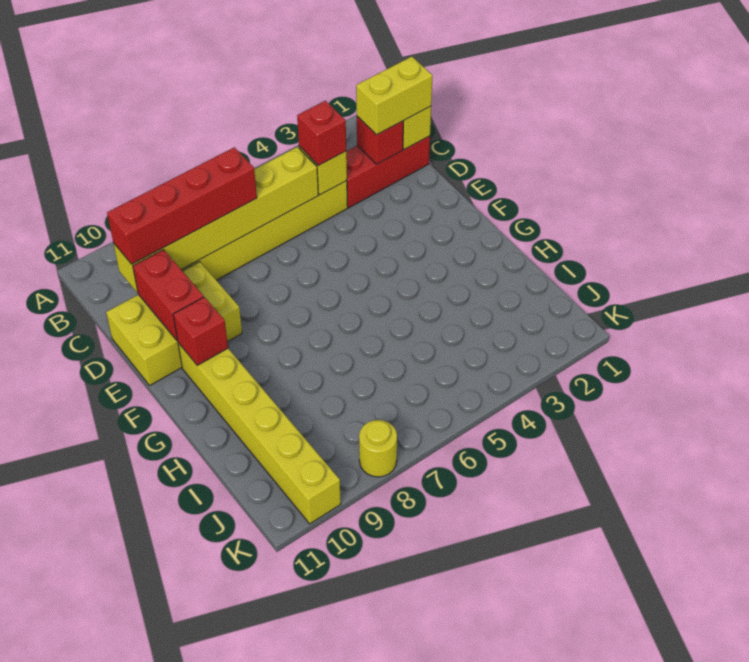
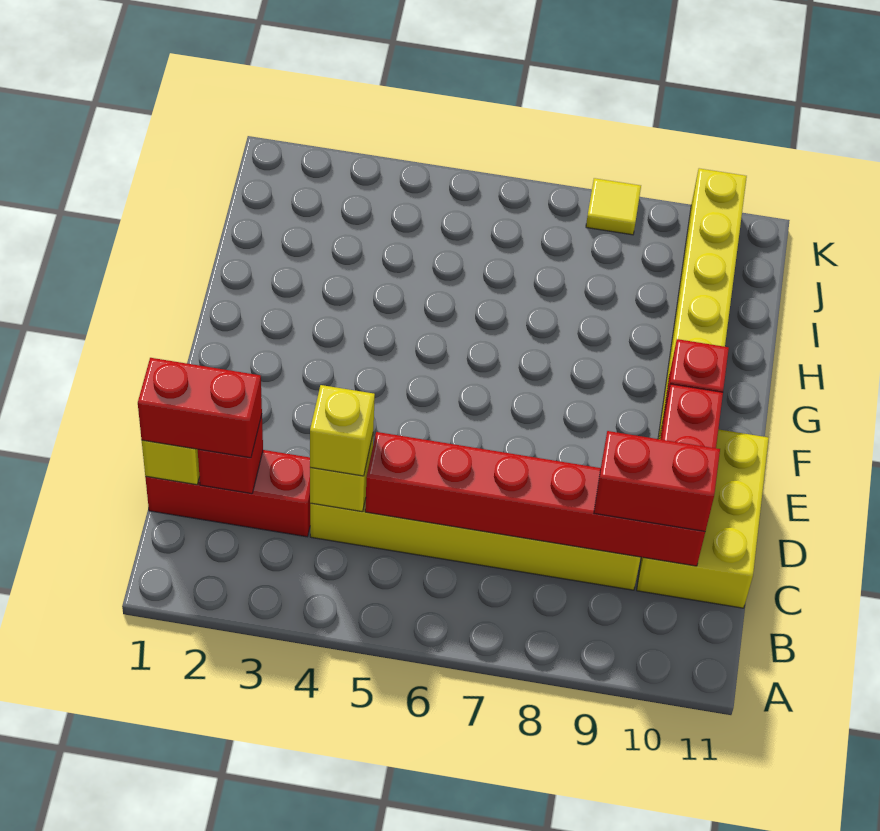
yellow brick C1:C2 level 3 -> red brick C1:C2 level 3
red brick C4 level 3 -> yellow brick C4 level 3
yellow brick C5:C10 level 2 -> red brick C5:C10 level 2
red brick C7:C10 level 3 -> red brick C9:C10 level 3
yellow brick D9:E11 level 1 -> yellow brick C10:E11 level 1
yellow round brick K8 level 1 -> yellow tile K8 level 1

